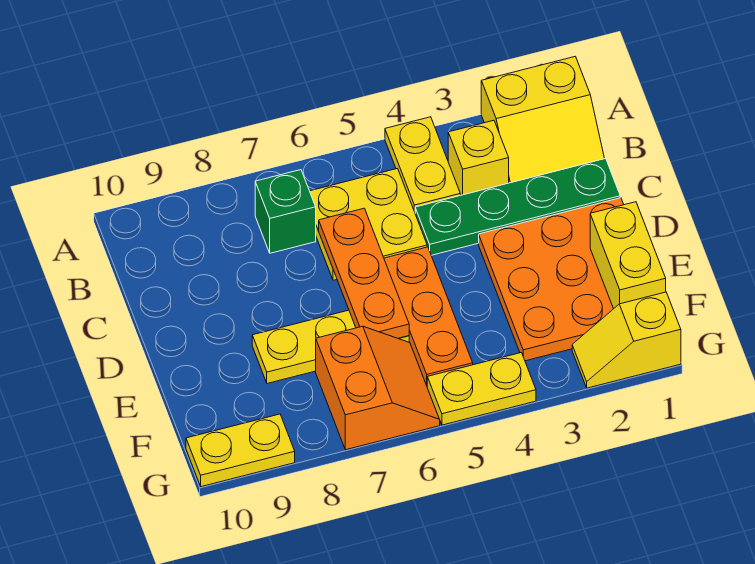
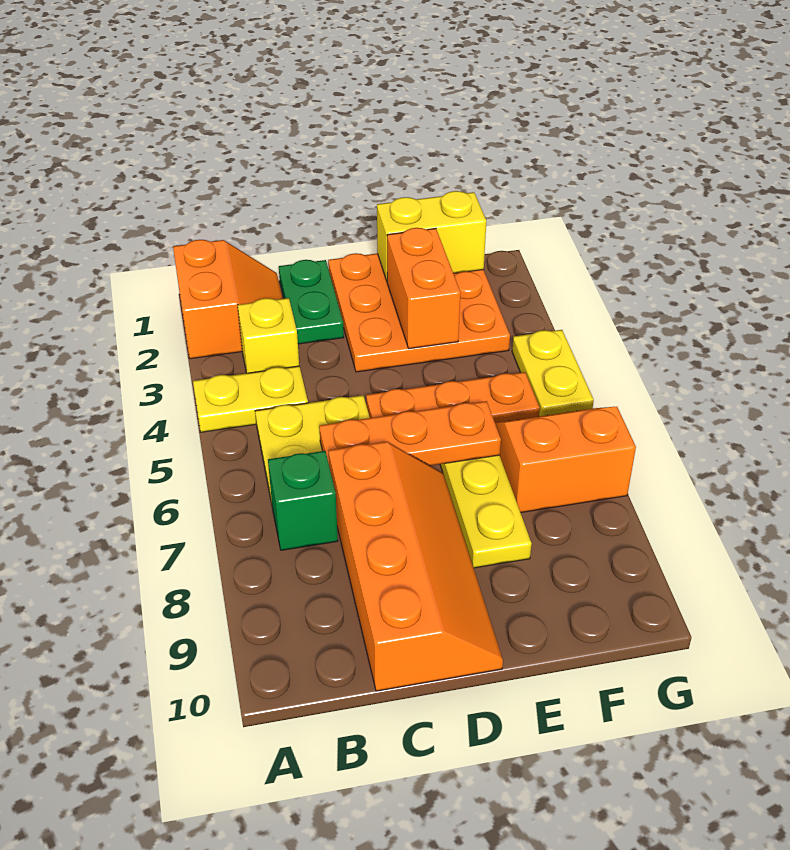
yellow slope A1:B2 level 1 top A -> orange slope A1:B2 level 1 top A
green plate C1:C4 level 1 -> green plate C1:C2 level 1
none -> orange slope C7:D10 level 1 top C
none -> orange brick E2:E3 level 2
yellow slope G1:G2 level 1 top 1 -> none
yellow plate G9:G10 level 1 -> none

